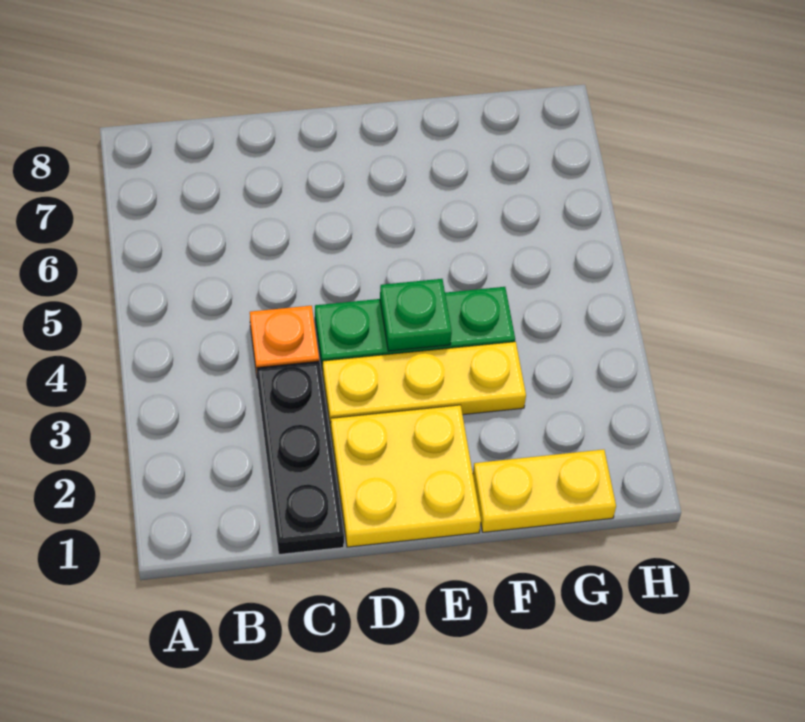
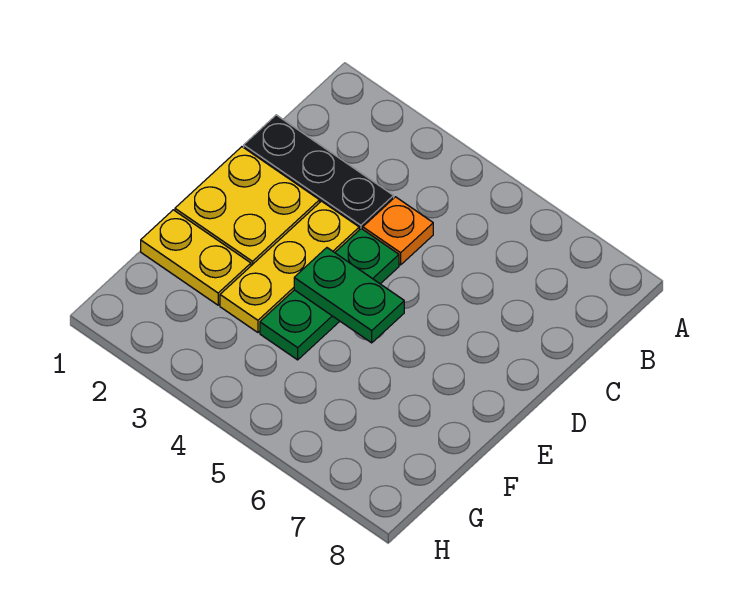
green plate E4 level 2 -> green plate E4:E5 level 2
yellow plate F1:G1 level 1 -> yellow plate F1:F2 level 1

